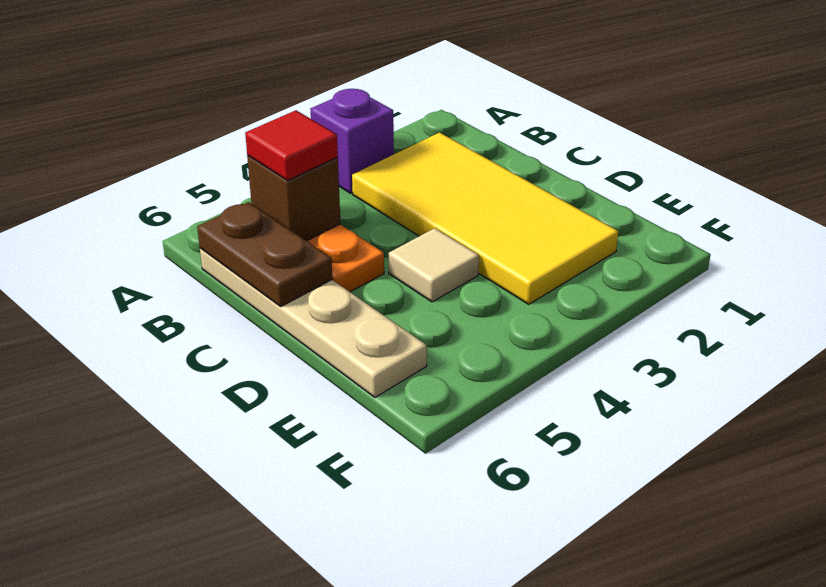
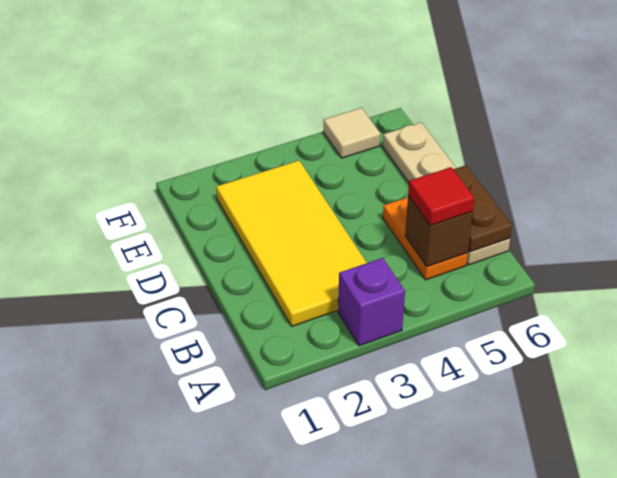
tan tile D4 level 1 -> tan tile F5 level 1

